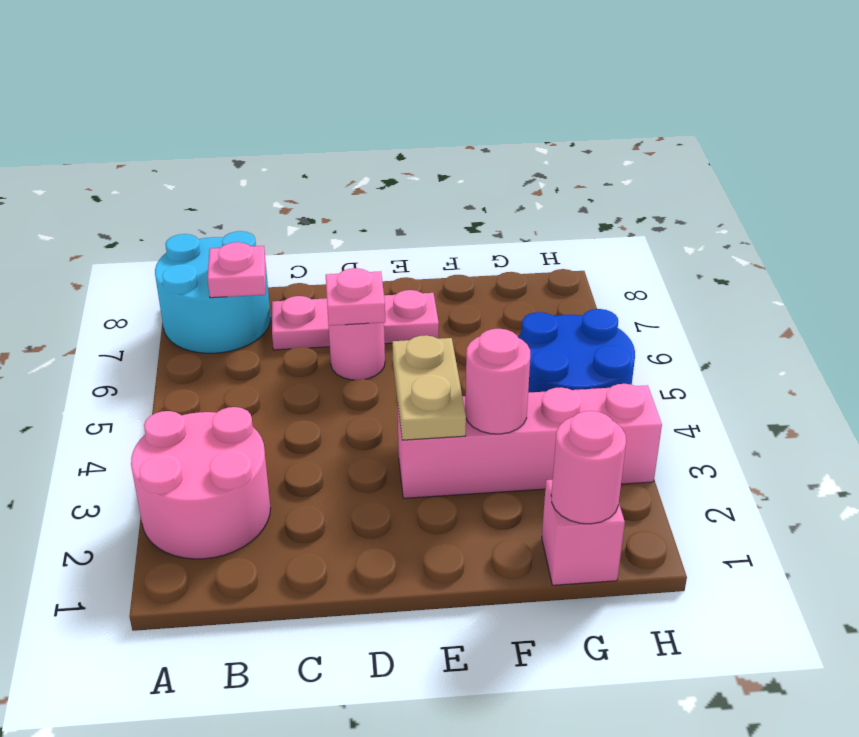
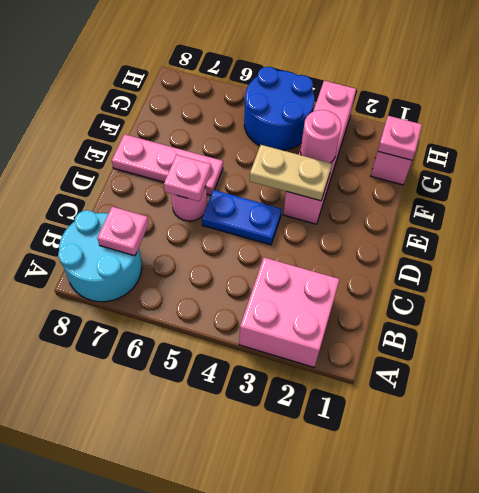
pink round brick A2:B3 level 1 -> pink brick A2:B3 level 1
pink plate C7:E7 level 1 -> pink plate E6:E8 level 1
none -> blue plate D4:D5 level 1
pink round brick G1 level 2 -> pink plate G1 level 2

